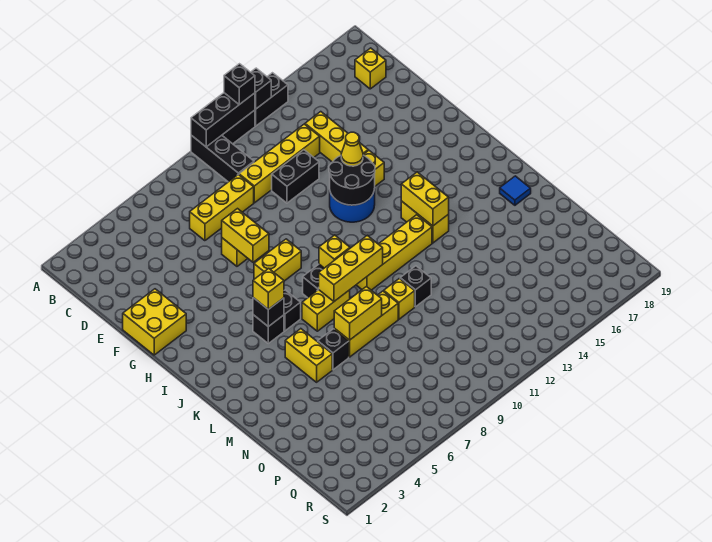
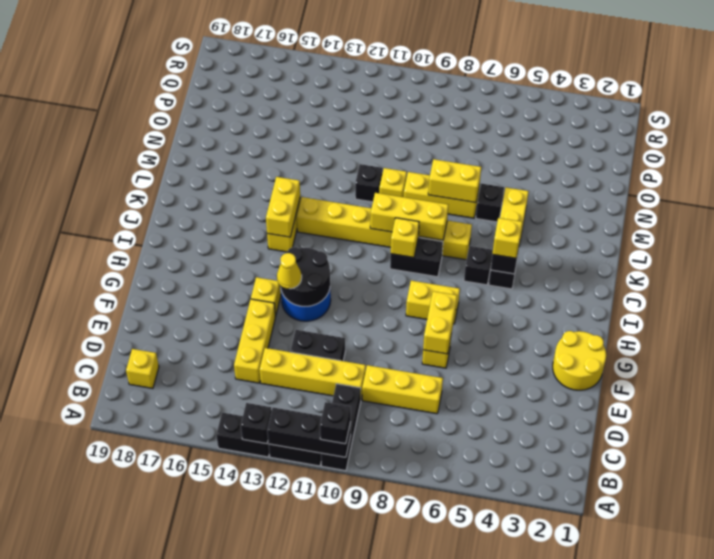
black brick A12 level 3 -> black brick A10 level 3
yellow brick F1:G2 level 1 -> yellow round brick F1:G2 level 1
blue tile L18 level 1 -> none

